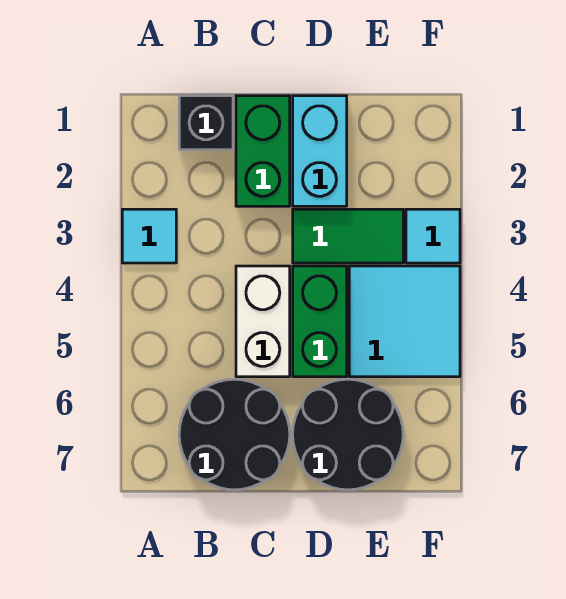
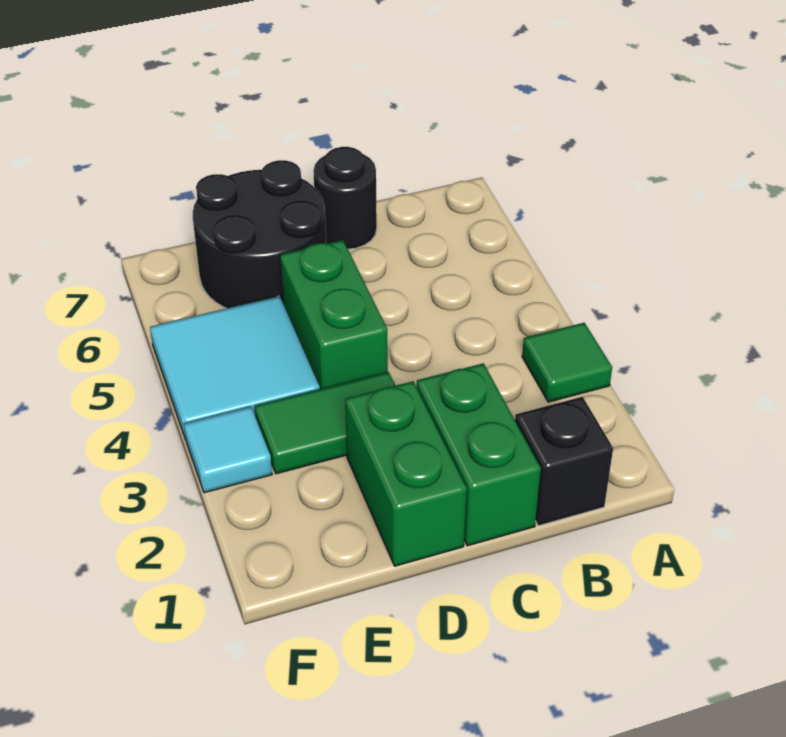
cyan tile A3 level 1 -> green tile A3 level 1
black round brick B6:C7 level 1 -> black round brick C7 level 1
white brick C4:C5 level 1 -> none
cyan brick D1:D2 level 1 -> green brick D1:D2 level 1

